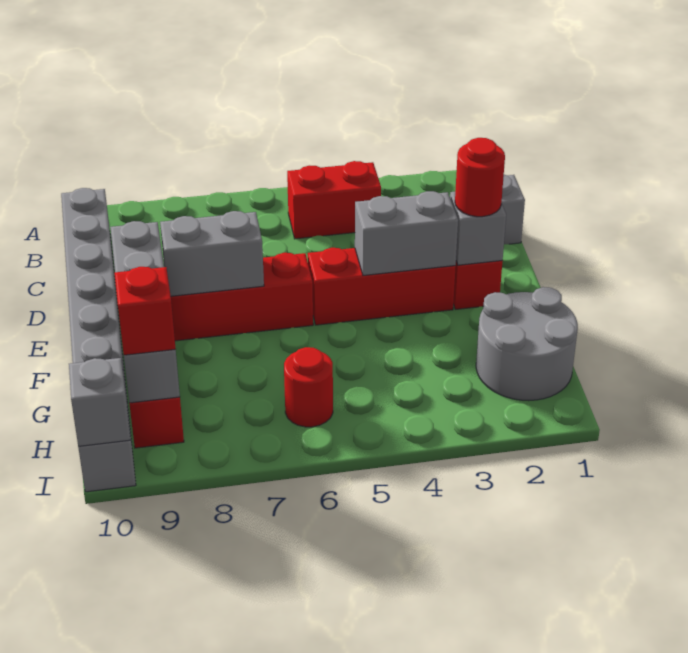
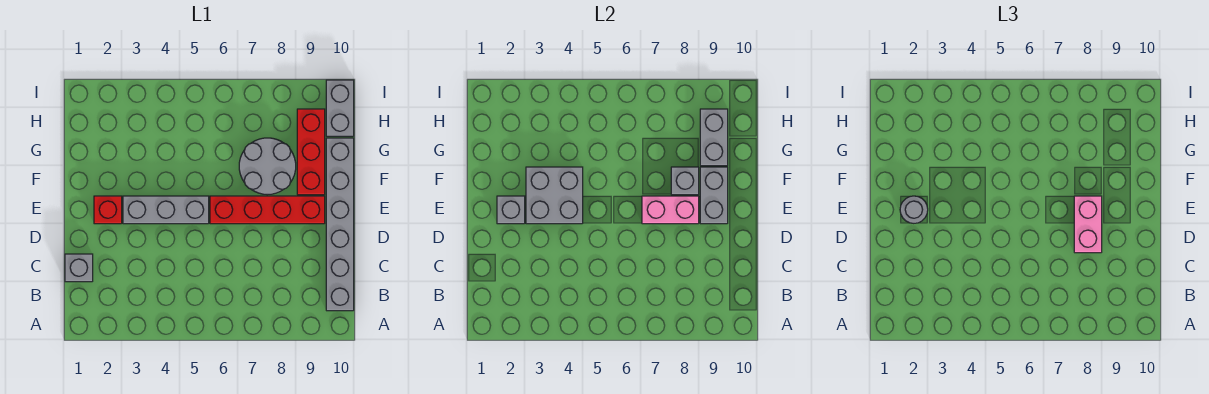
red brick B4:B5 level 1 -> none
none -> pink brick D8:E8 level 3
red round brick E2 level 3 -> grey round brick E2 level 3
red brick E3:E5 level 1 -> grey brick E3:E5 level 1
grey brick E3:E4 level 2 -> grey brick E3:F4 level 2
grey brick E7:E8 level 2 -> pink brick E7:E8 level 2
grey round brick G1:H2 level 1 -> grey round brick F7:G8 level 1
red round brick H6 level 1 -> none
red brick H9 level 3 -> none
grey brick I10 level 2 -> grey brick F8 level 2

